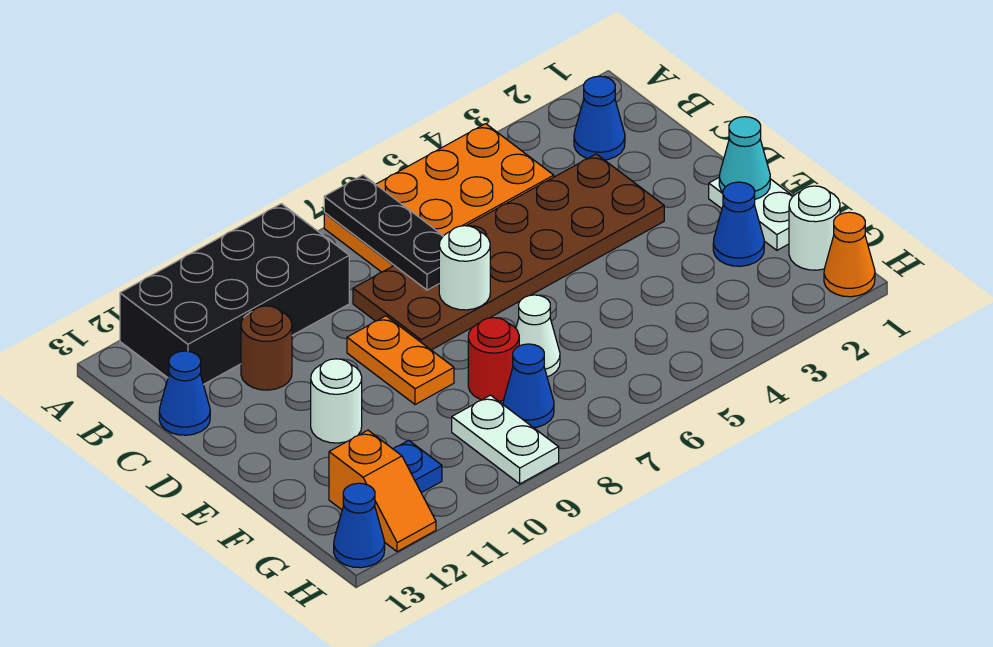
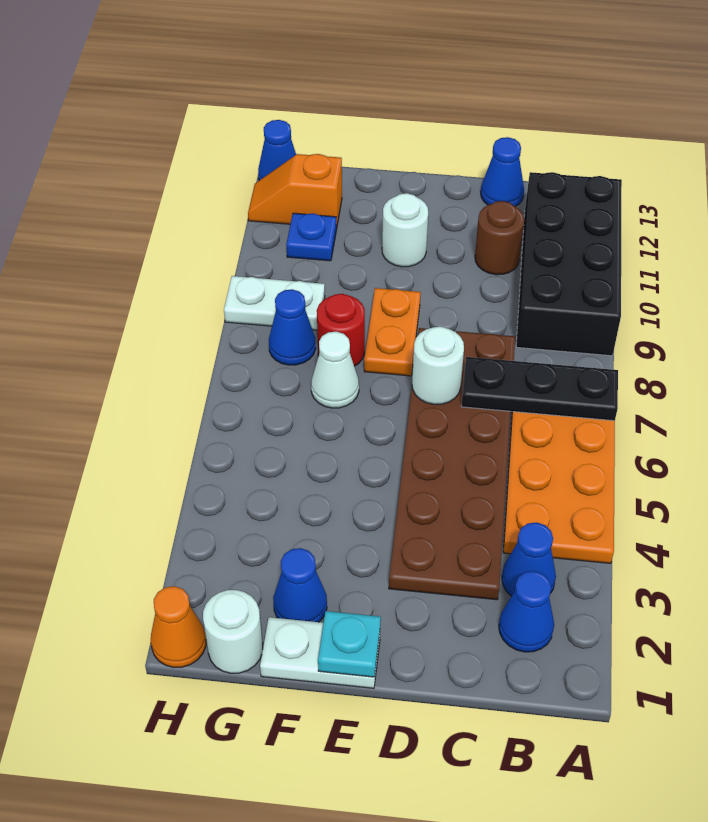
none -> blue cone B3 level 1
orange plate D9:E9 level 1 -> orange plate E8:E9 level 1
cyan cone E1 level 2 -> cyan plate E1 level 2

